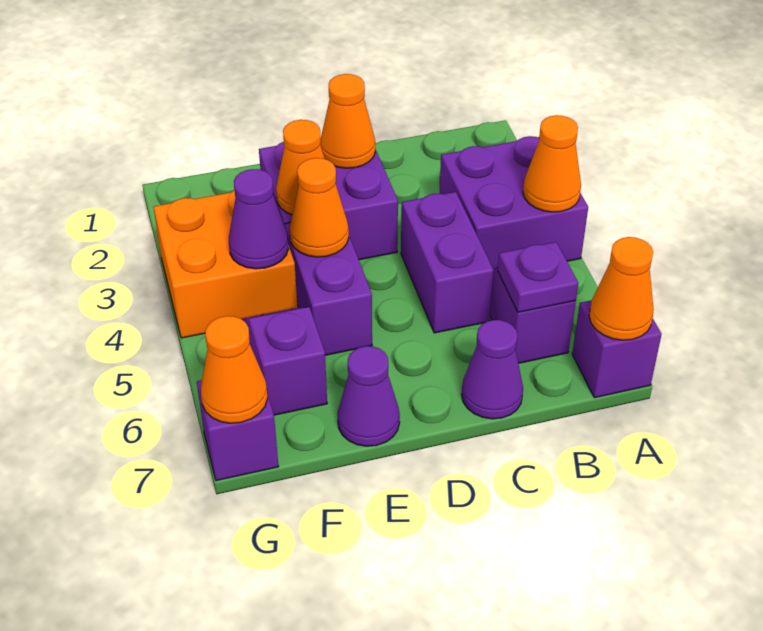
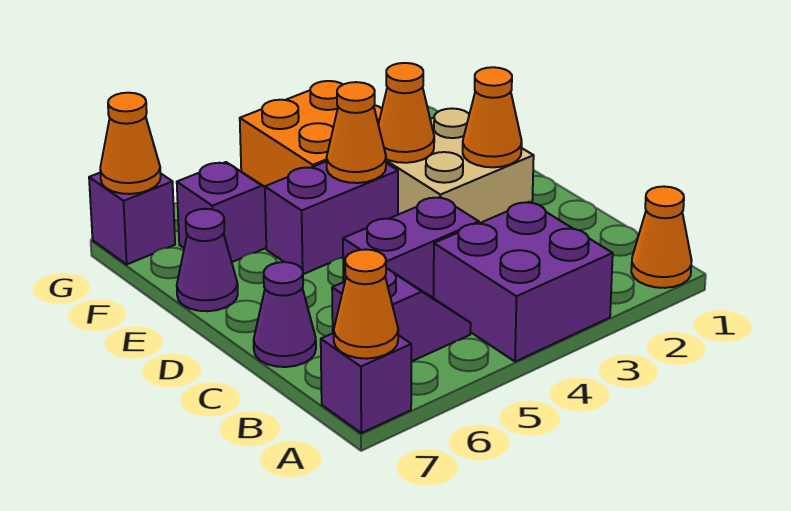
orange cone A4 level 2 -> orange cone A1 level 1
purple plate B6 level 2 -> none
purple brick D2:E3 level 1 -> tan brick D2:E3 level 1
purple cone F4 level 2 -> none

